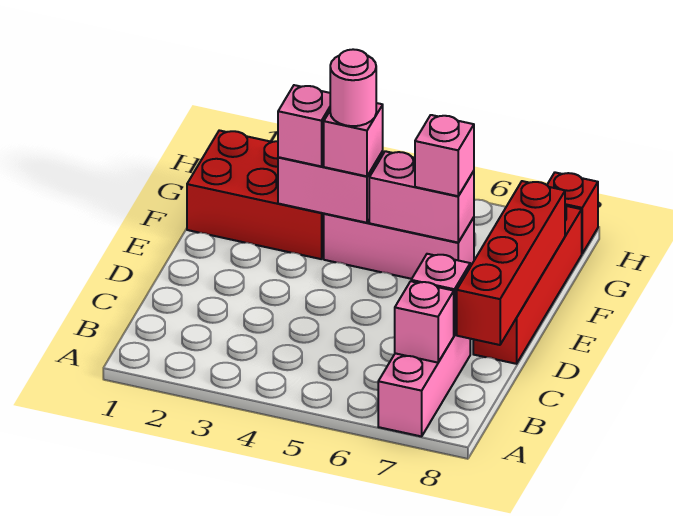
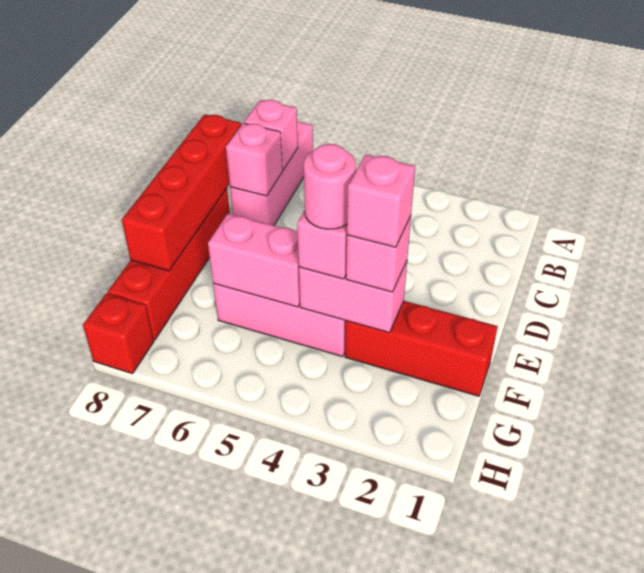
red brick F1:G3 level 1 -> red brick F1:F3 level 1
pink brick F6 level 3 -> pink brick F3 level 4

